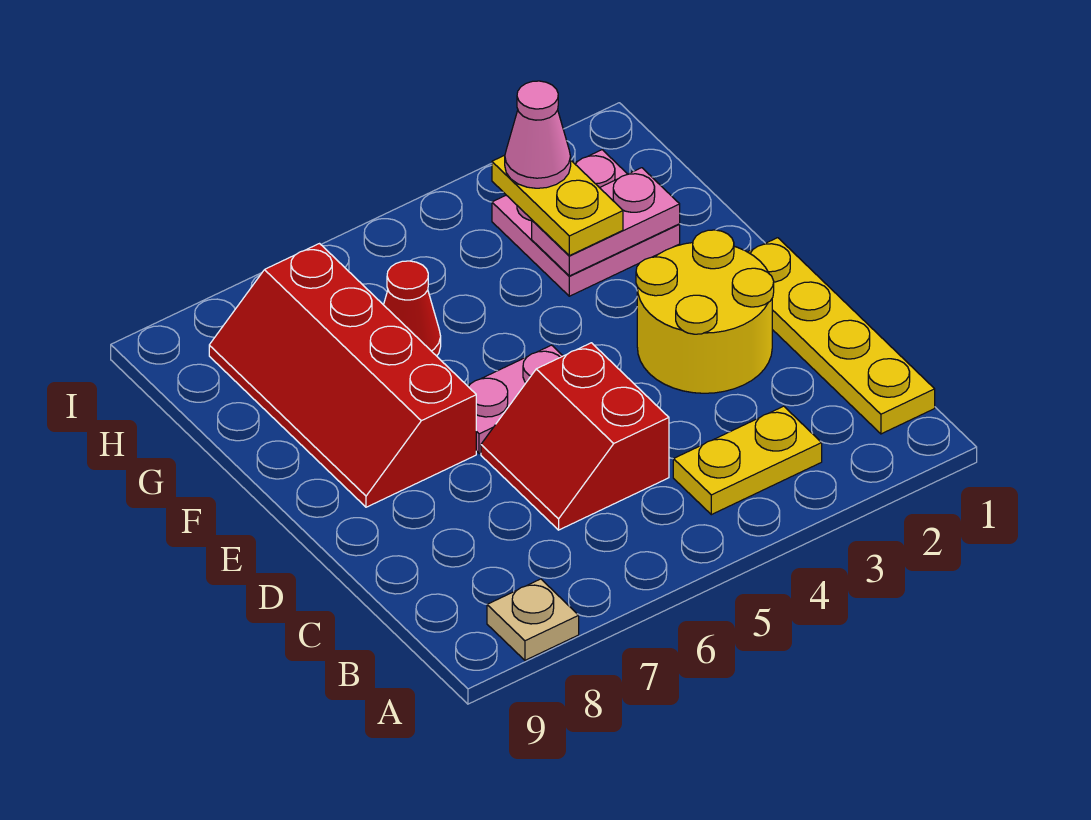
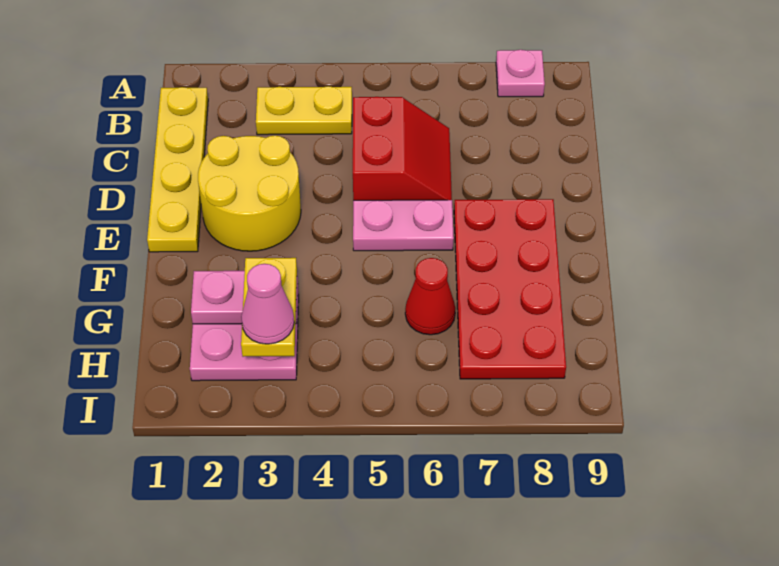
tan plate A8 level 1 -> pink plate A8 level 1
red slope E7:H8 level 1 top 7 -> red plate E7:H8 level 1

